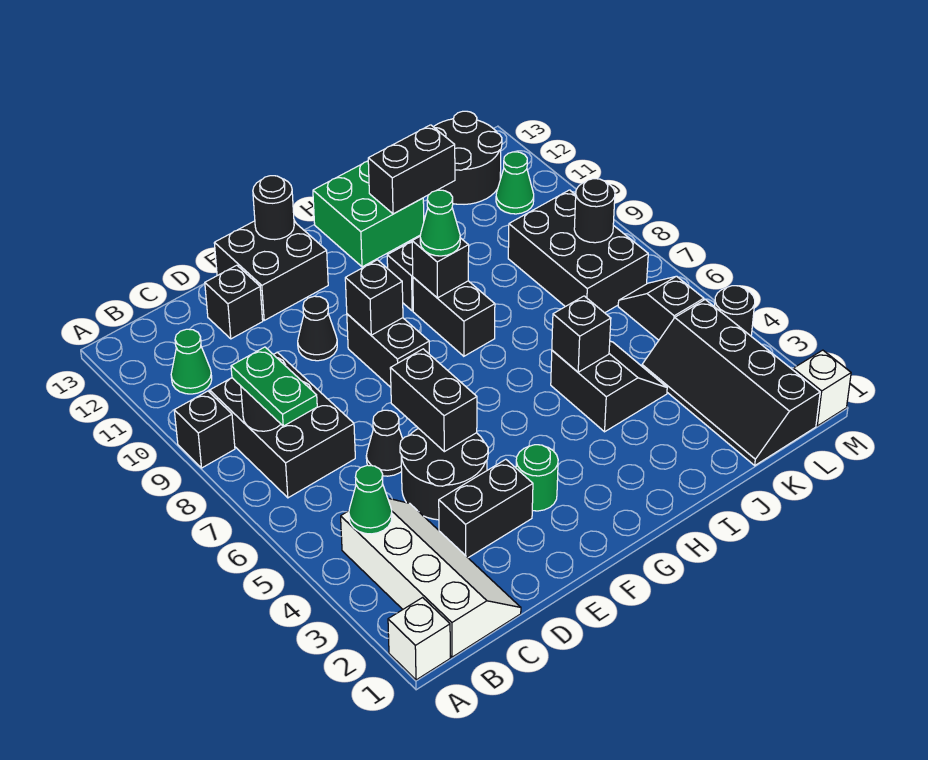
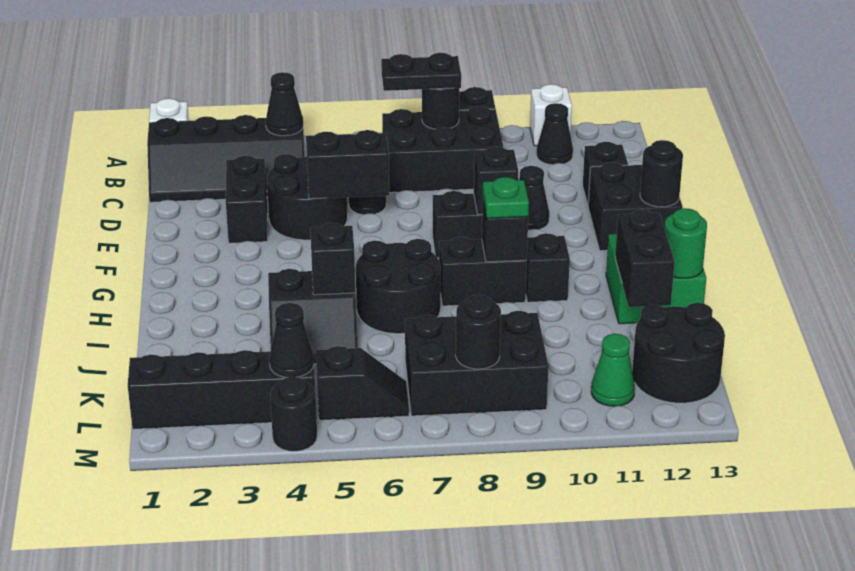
white slope B1:C4 level 1 top B -> black slope B1:C4 level 1 top B
green cone B4 level 2 -> black cone B4 level 2
green plate B7:B8 level 3 -> black plate B7:B8 level 3
green cone B11 level 1 -> black cone B11 level 1
green round brick F3 level 1 -> green round brick I13 level 2
none -> black round brick H6:I7 level 1
green cone H9 level 3 -> green plate H9 level 3
none -> black cone L4 level 2
white brick M1 level 1 -> white brick A11 level 1

